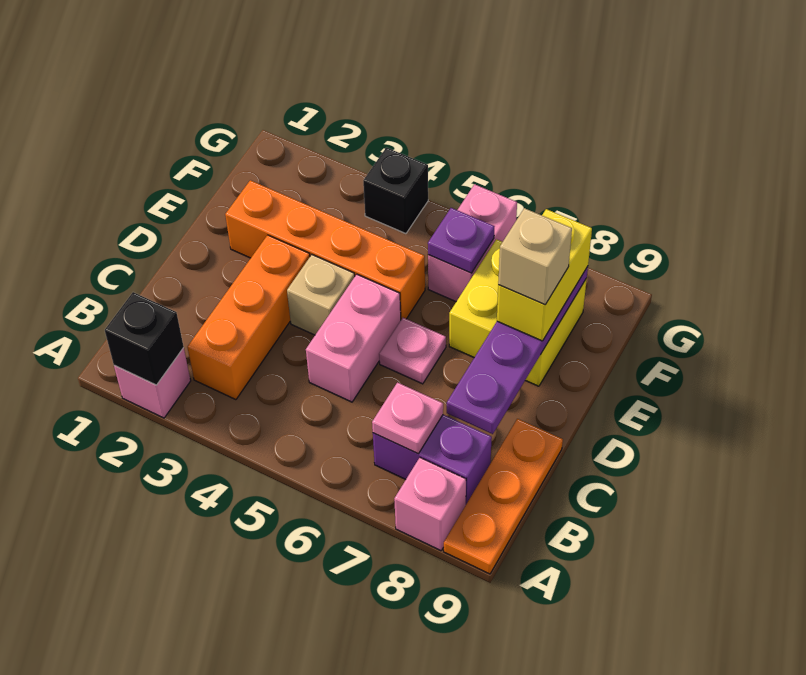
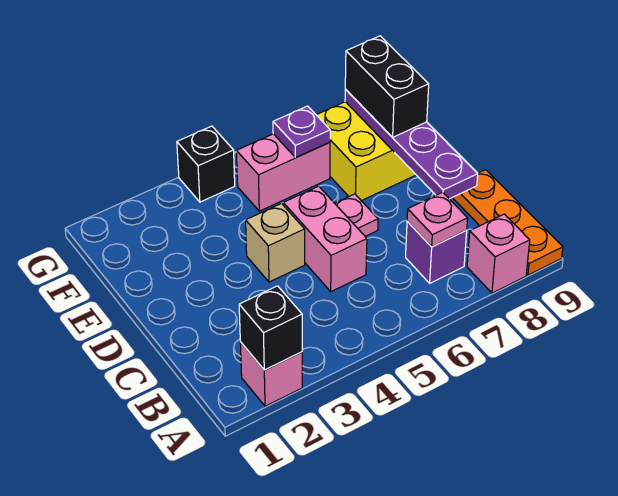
orange brick B3:D3 level 1 -> none
purple brick B7:B8 level 1 -> purple brick B7 level 1
orange brick E2:E5 level 1 -> none
yellow brick E8:F8 level 3 -> black brick E8:F8 level 3
tan brick E8 level 4 -> none
pink brick F6:G6 level 1 -> pink brick F5:F6 level 1

